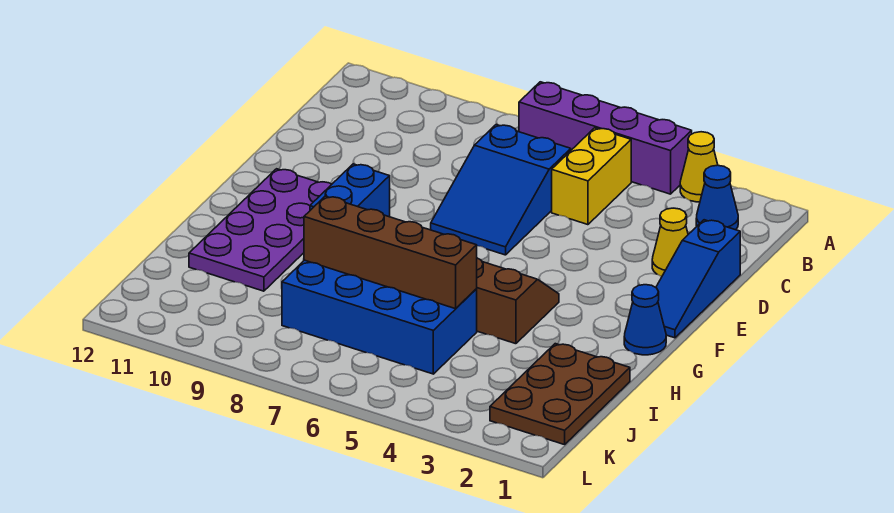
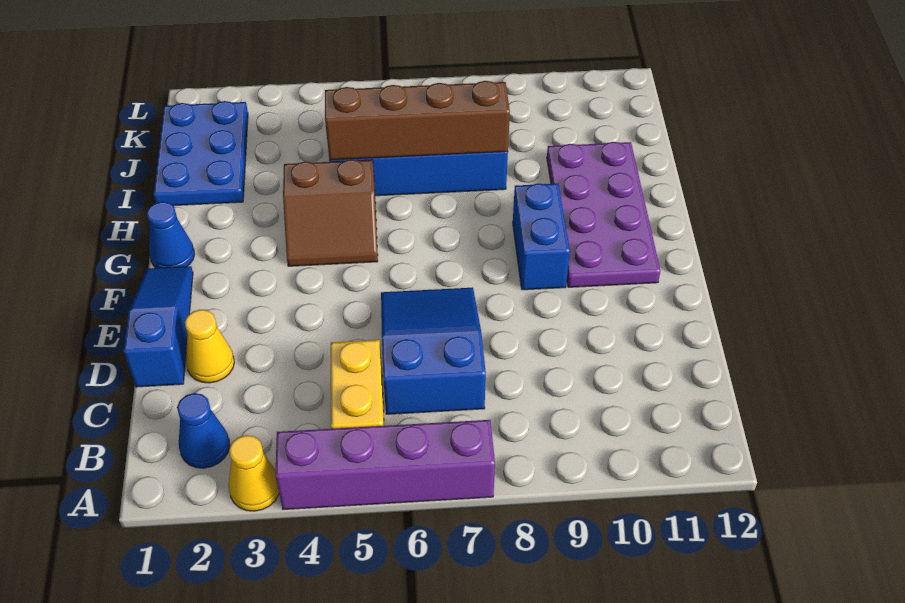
brown plate I1:K2 level 1 -> blue plate I1:K2 level 1

